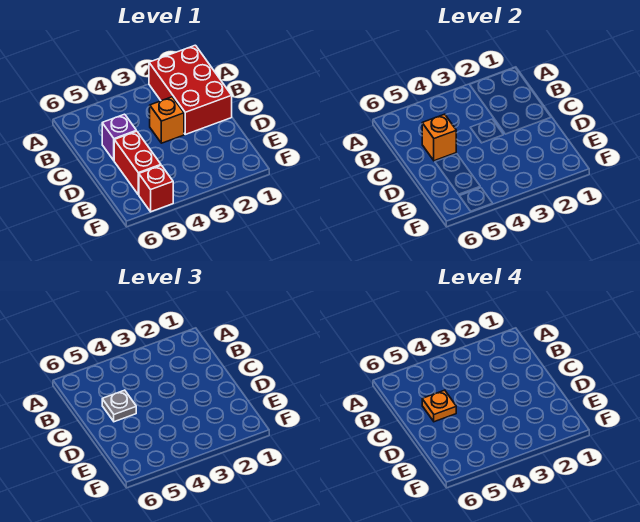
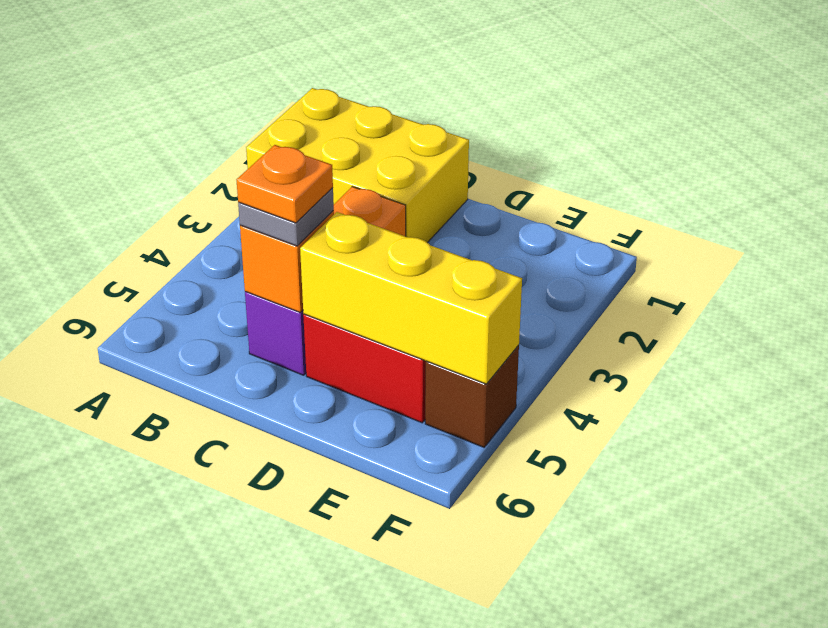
red brick A1:C2 level 1 -> yellow brick A1:C2 level 1
none -> yellow brick D5:F5 level 2
red brick F5 level 1 -> brown brick F5 level 1

